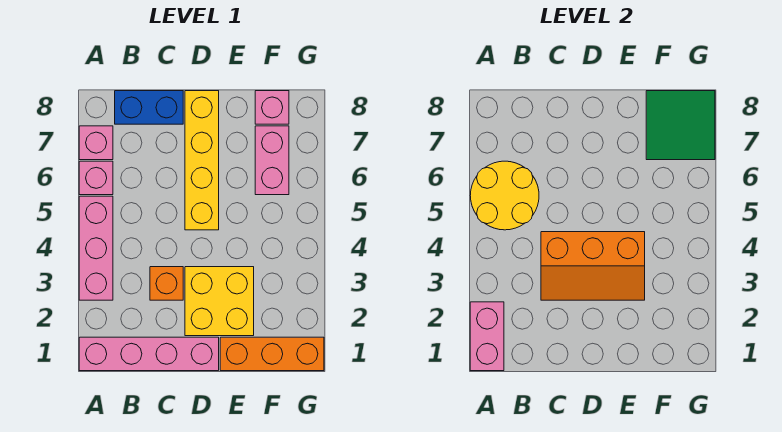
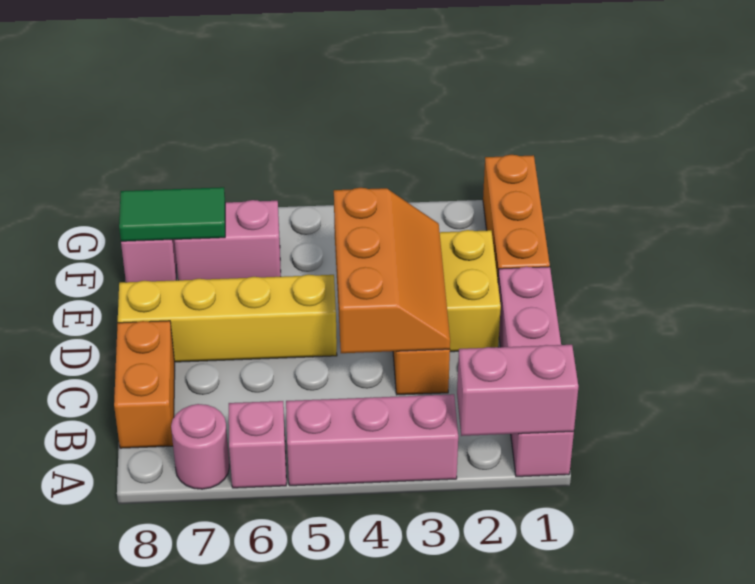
yellow round brick A5:B6 level 2 -> none
pink brick A7 level 1 -> pink round brick A7 level 1
blue brick B8:C8 level 1 -> orange brick B8:C8 level 1
green tile F7:G8 level 2 -> green tile F7:F8 level 2

